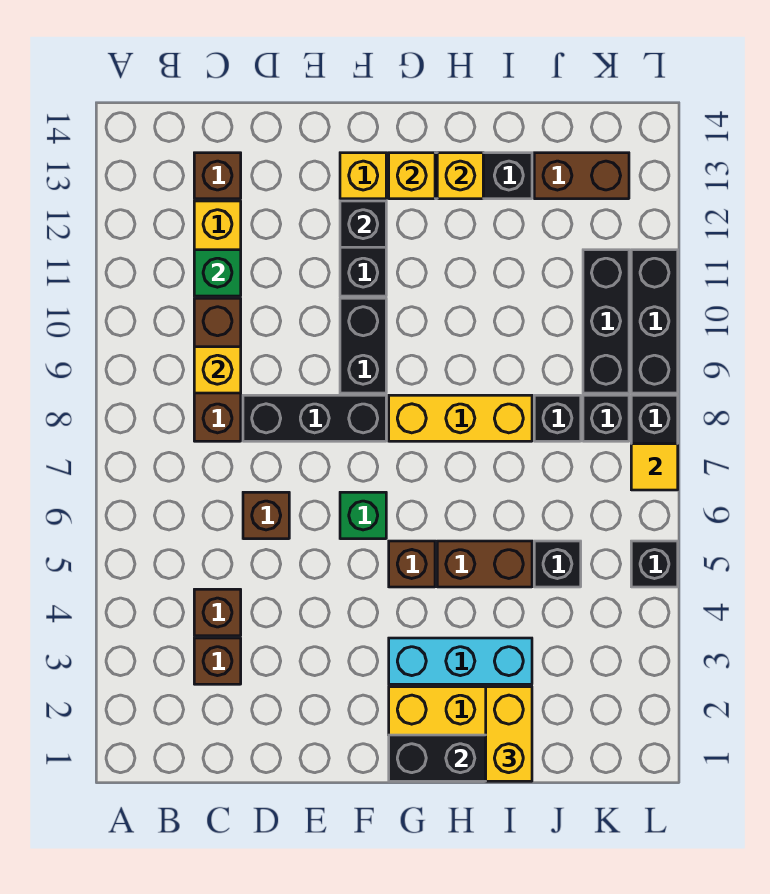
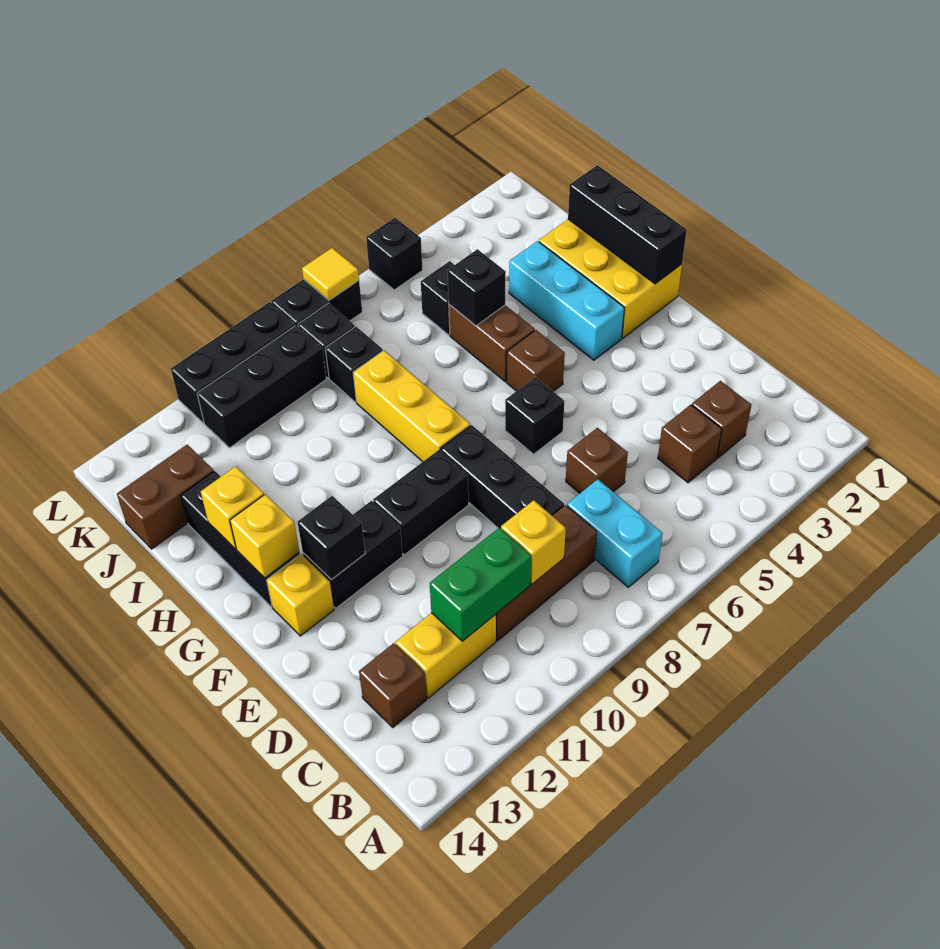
none -> cyan brick B7:C7 level 1
green brick C11 level 2 -> green brick C10:C11 level 2
green brick F6 level 1 -> black brick F6 level 1
yellow brick I1:I2 level 3 -> none
none -> black brick I5 level 2
brown brick J13:K13 level 1 -> brown brick J13:J14 level 1

